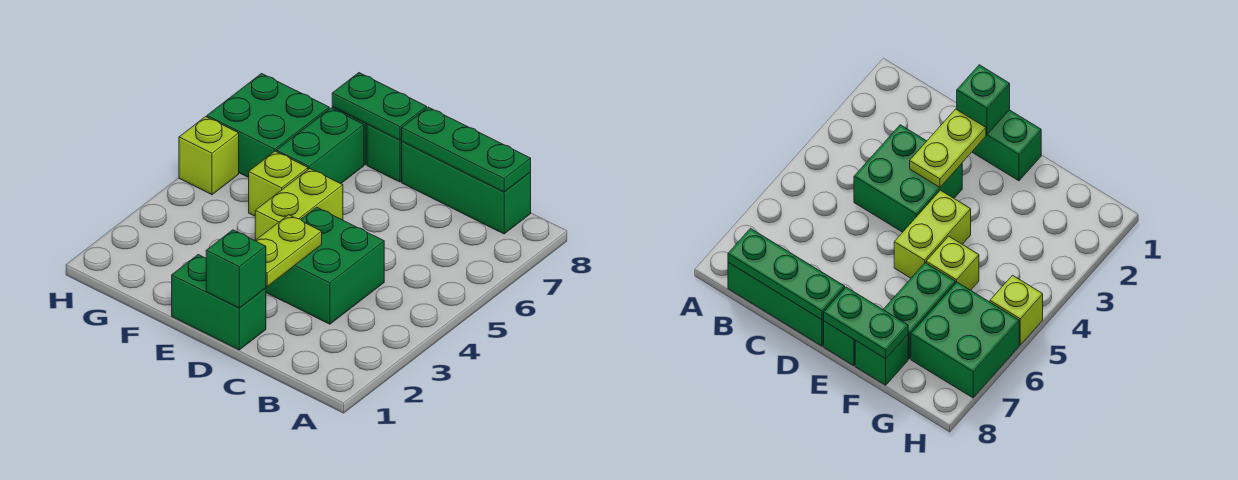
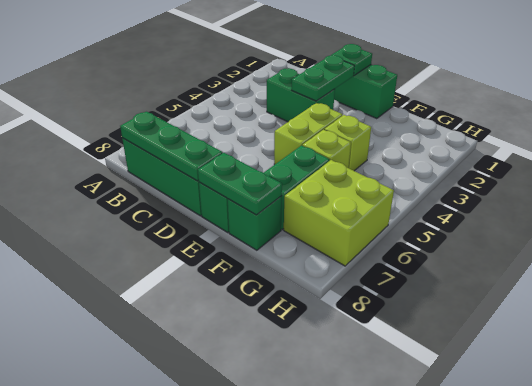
green brick C3:D4 level 1 -> green brick C3:D3 level 1
green brick D1 level 2 -> green plate D1 level 2
lime plate D2:D3 level 2 -> green plate D2:D3 level 2
green brick G6:H7 level 1 -> lime brick G6:H7 level 1
lime brick H5 level 1 -> lime brick F4 level 1

